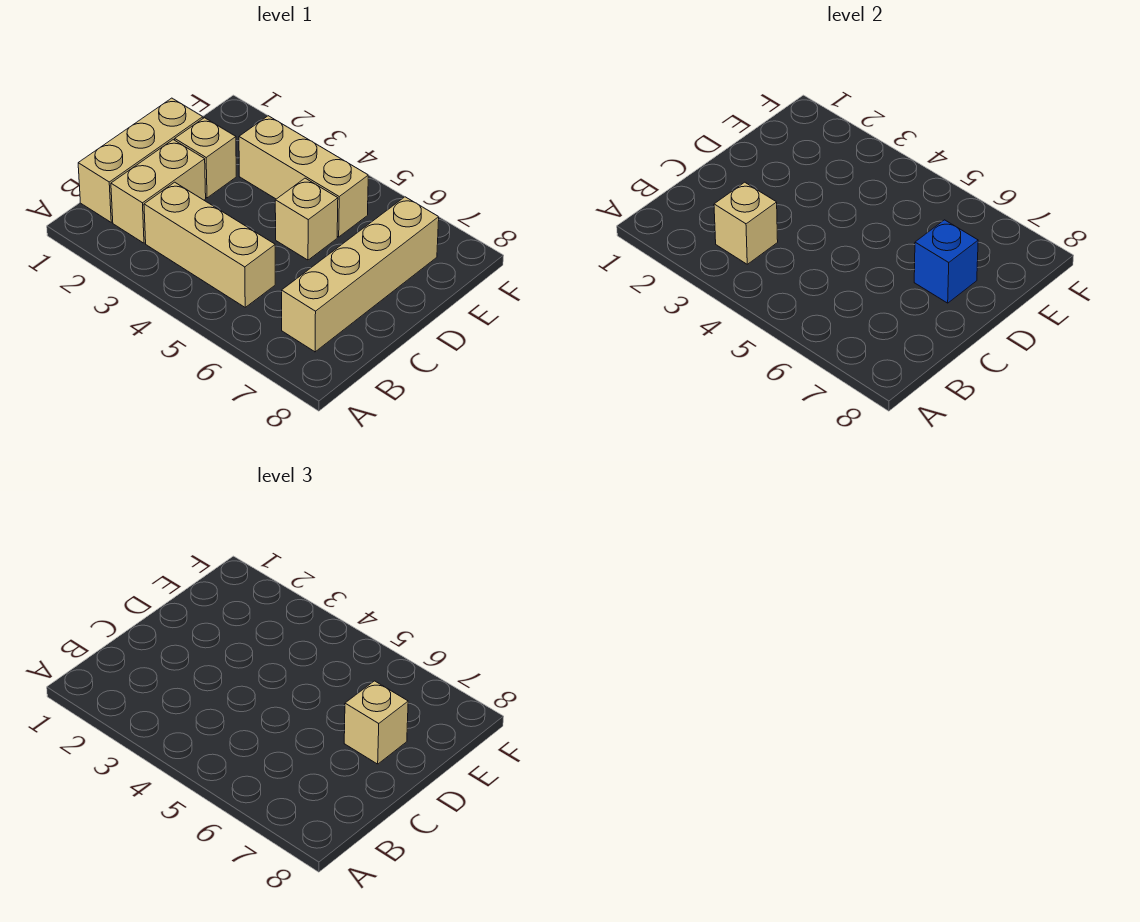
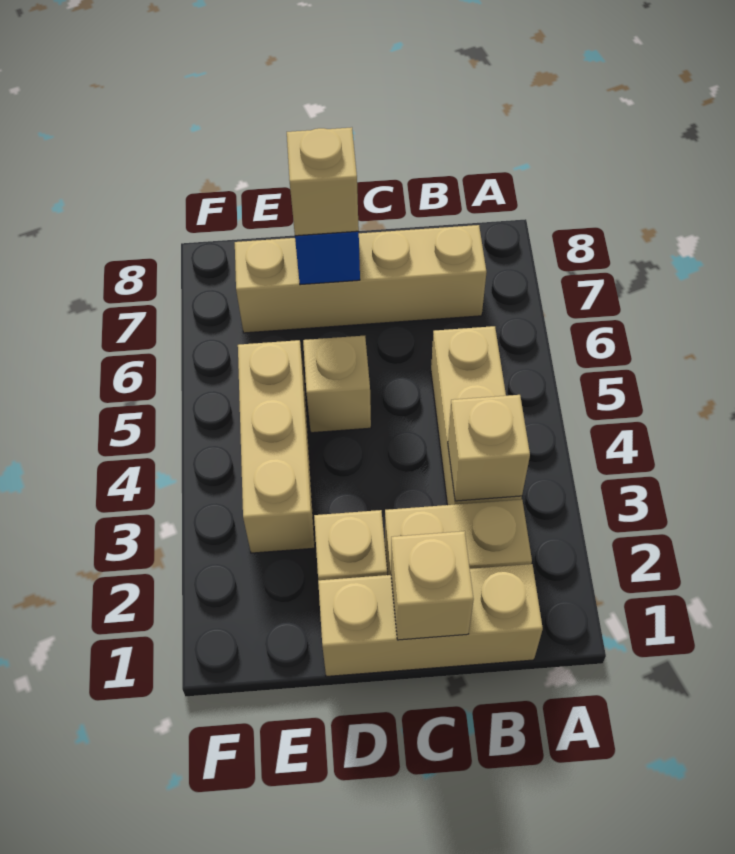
none -> tan brick C1 level 2

